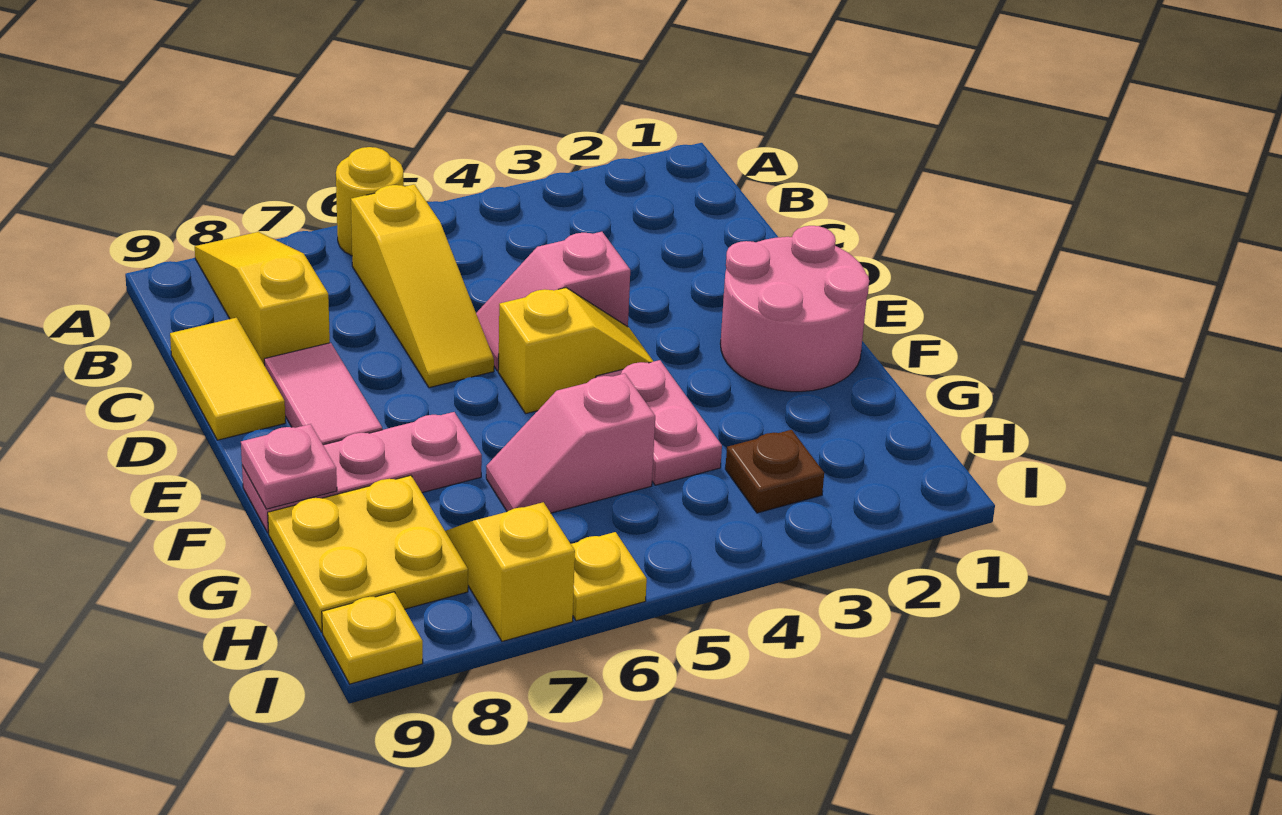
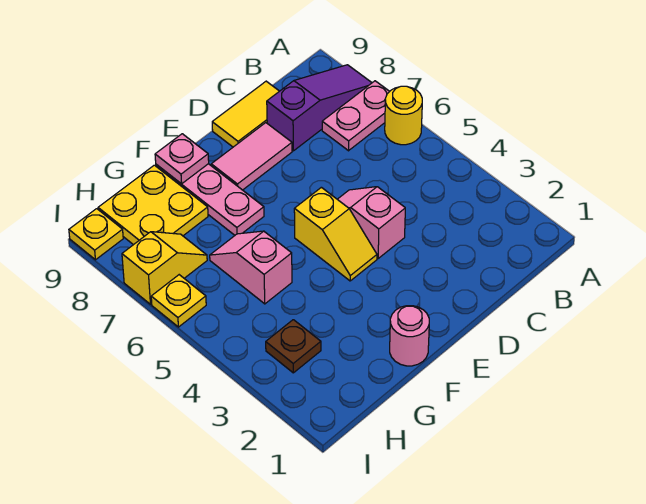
yellow slope A8:C8 level 1 top C -> purple slope A8:C8 level 1 top C
yellow slope B6:D6 level 1 top B -> none
pink round brick E1:F2 level 1 -> pink round brick F1 level 1
pink plate F4:G4 level 1 -> pink plate A7:B7 level 1

